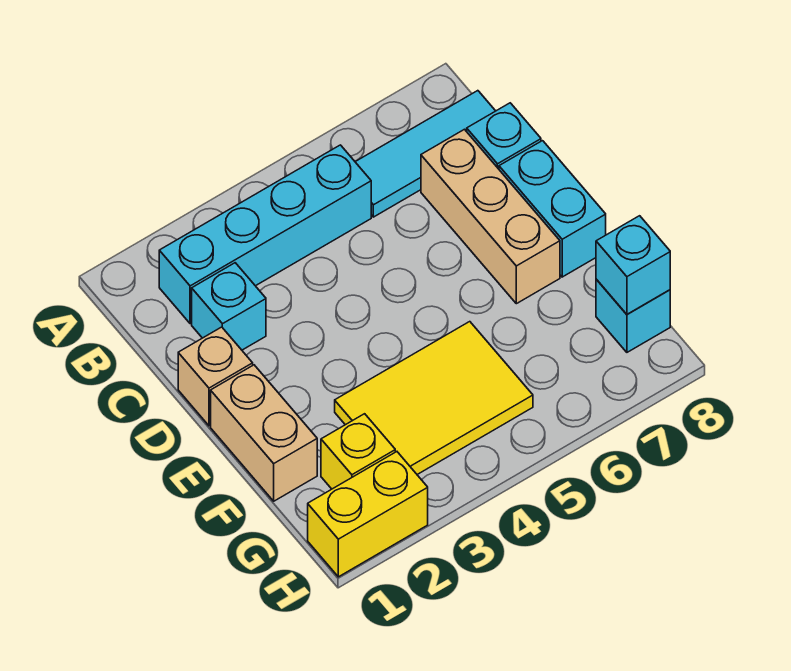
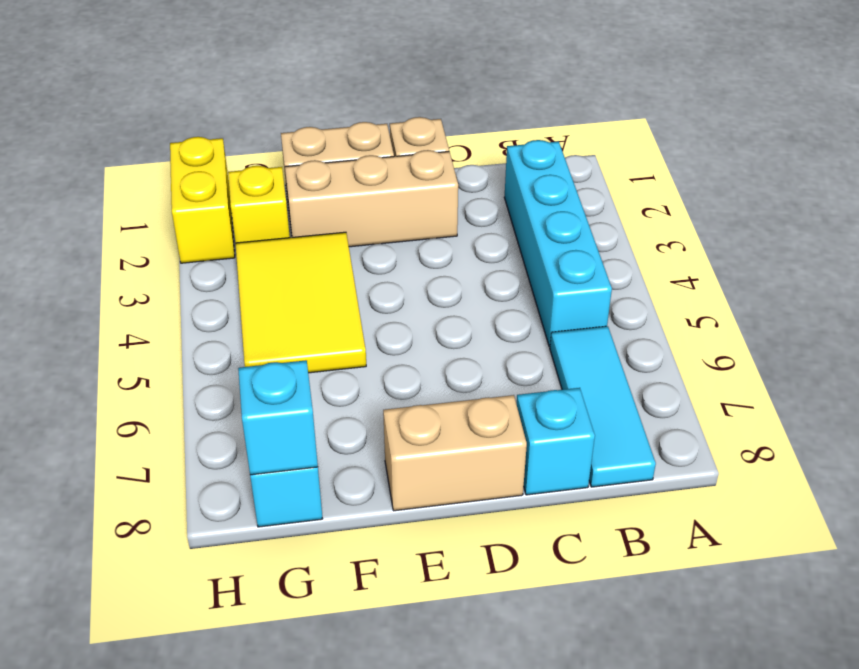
cyan brick C2 level 1 -> none
tan brick C7:E7 level 1 -> tan brick D2:F2 level 1
cyan brick D8:E8 level 1 -> tan brick D8:E8 level 1

